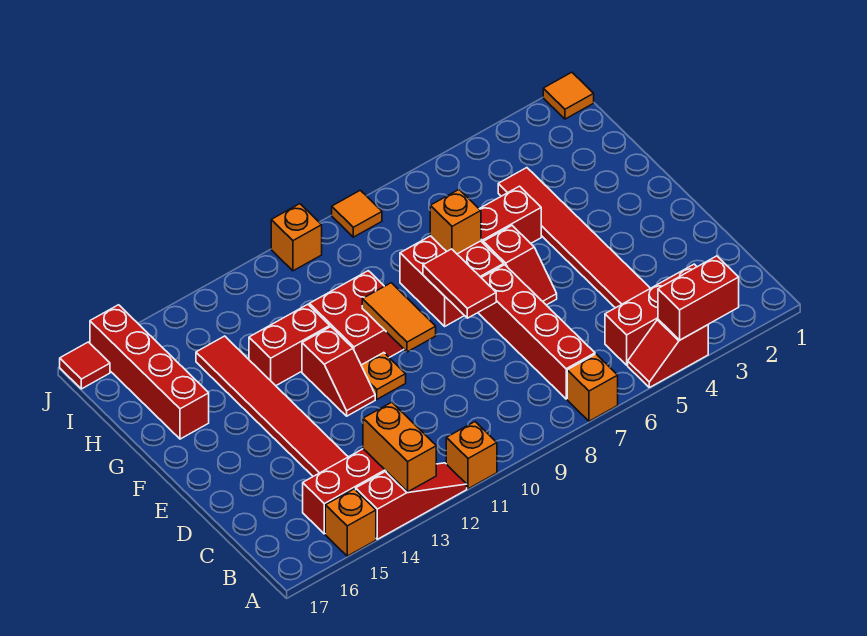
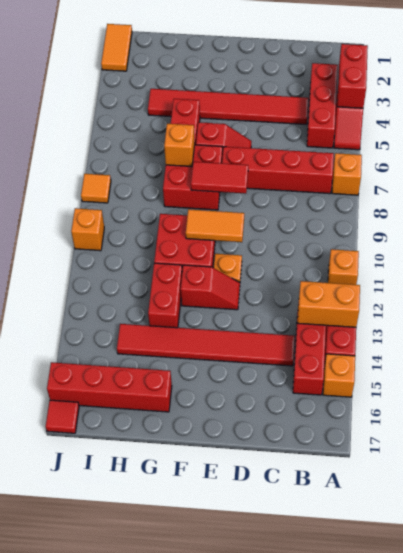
orange tile J1 level 1 -> orange tile J1:J2 level 1

